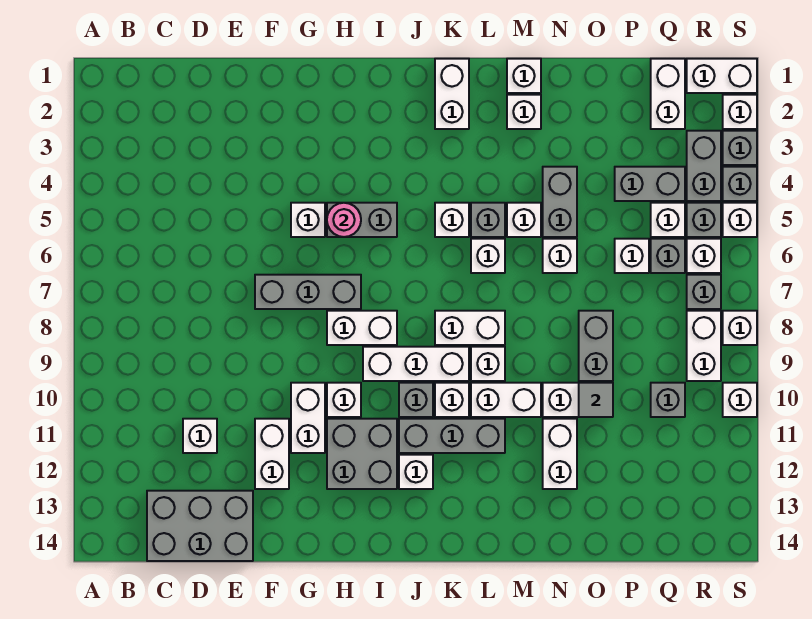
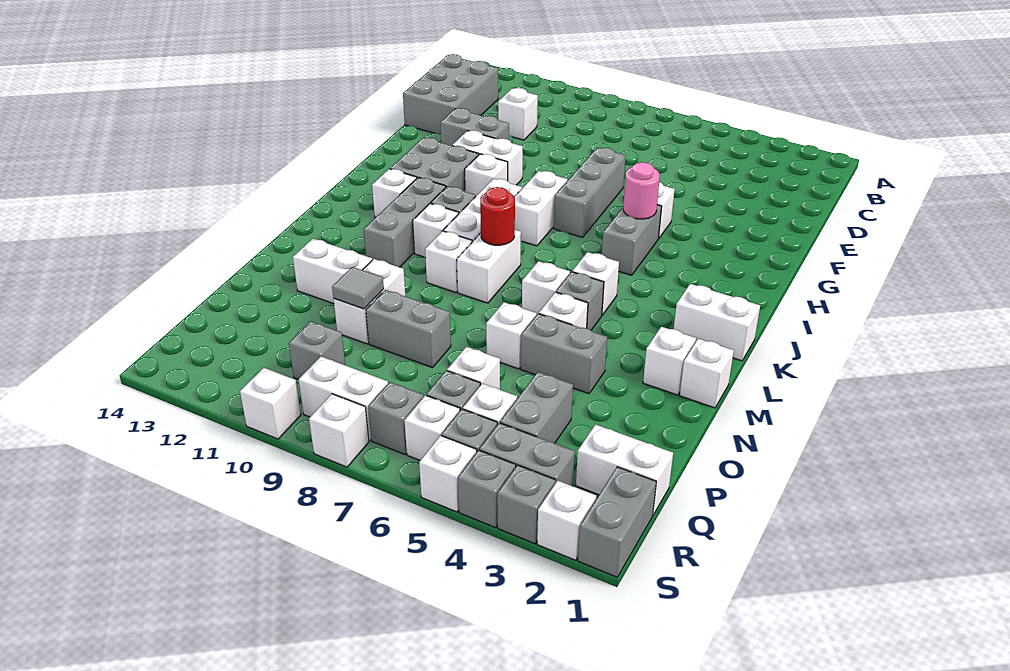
white brick F11:F12 level 1 -> grey brick F11:F12 level 1
none -> red round brick K8 level 2
white brick L10:M10 level 1 -> none
white brick R1:S1 level 1 -> grey brick R1:S1 level 1

